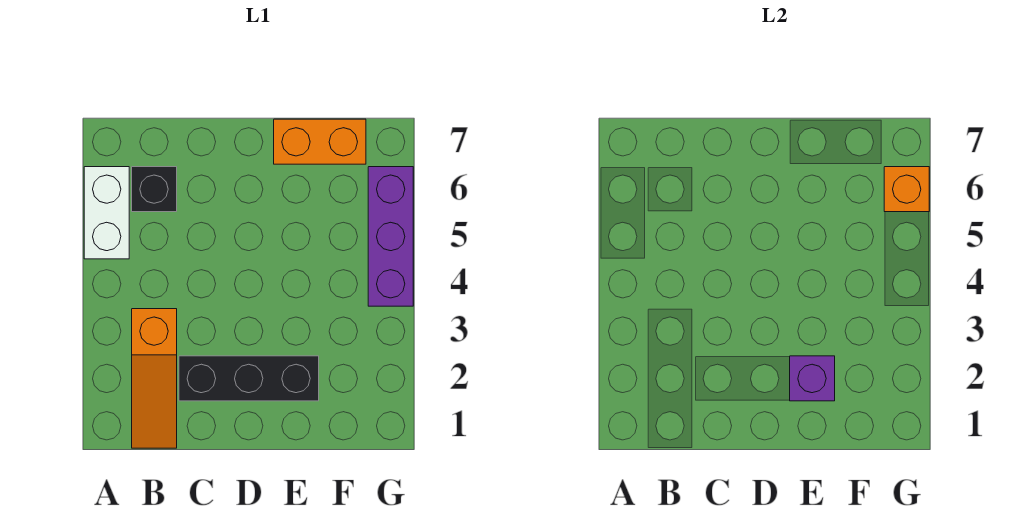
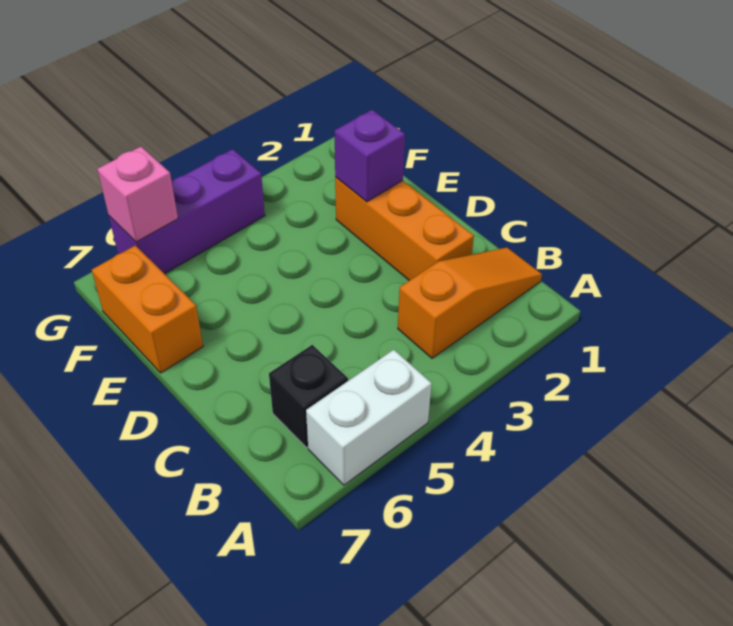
black brick C2:E2 level 1 -> orange brick C2:E2 level 1
orange brick G6 level 2 -> pink brick G6 level 2

